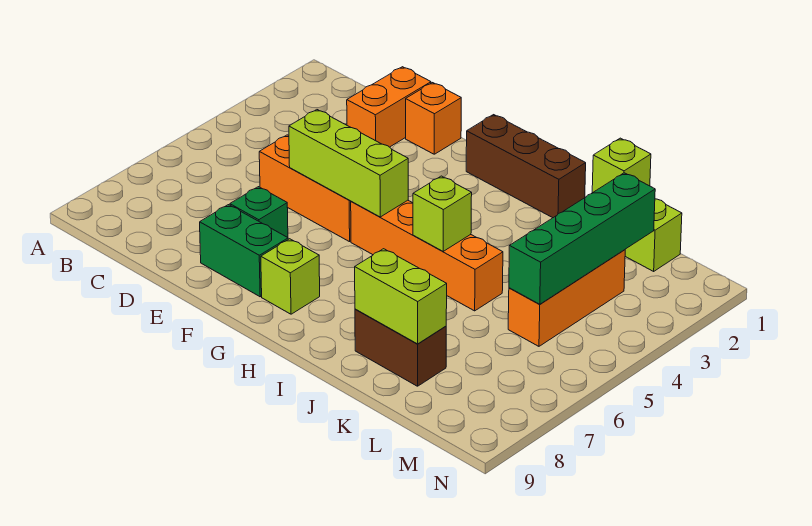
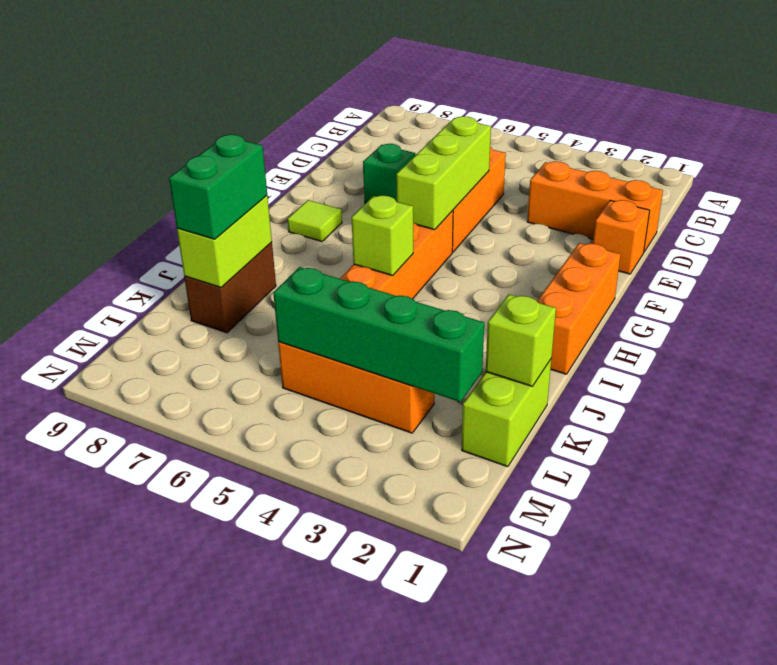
orange brick D1:D2 level 1 -> orange brick D1:D3 level 1
green brick E8:F8 level 1 -> green brick J8:K8 level 3
brown brick G1:I1 level 1 -> orange brick G1:I1 level 1
lime brick G8 level 1 -> lime tile G8 level 1

